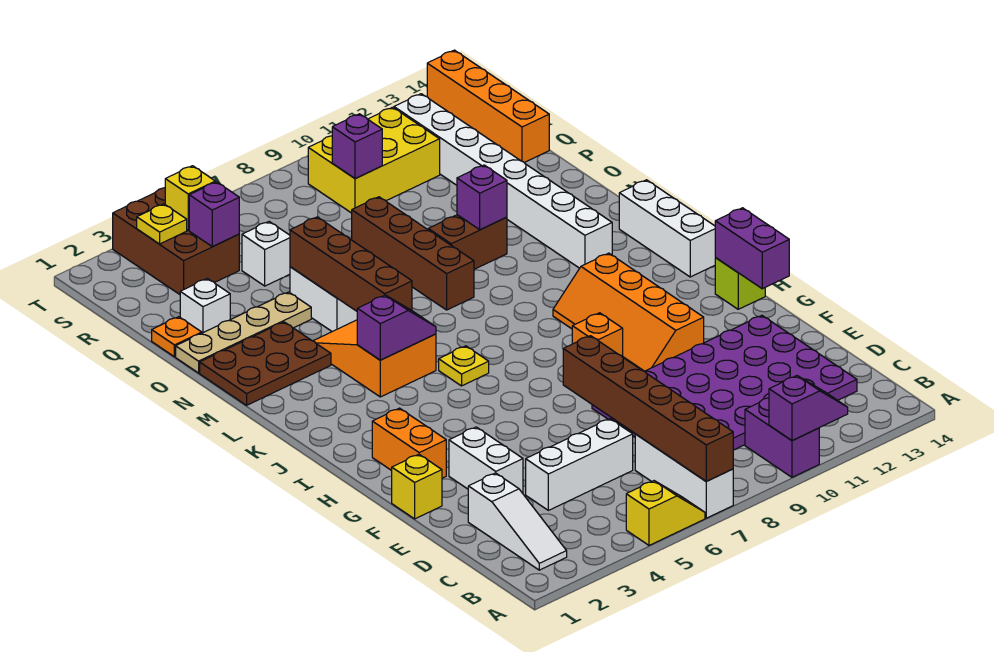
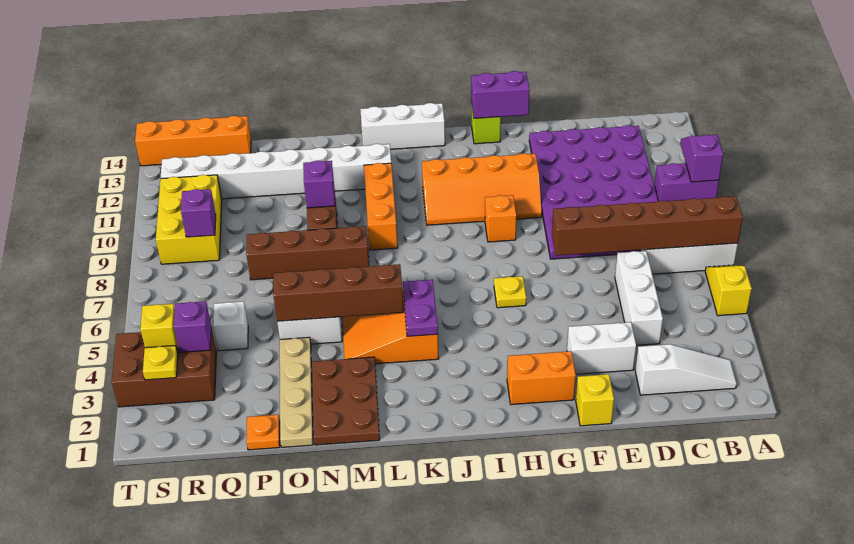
yellow plate J6 level 1 -> yellow plate H6 level 1
purple slope K4:K5 level 2 top 4 -> purple plate K4:K5 level 2
none -> orange brick L9:L11 level 1
white brick P2 level 1 -> none

